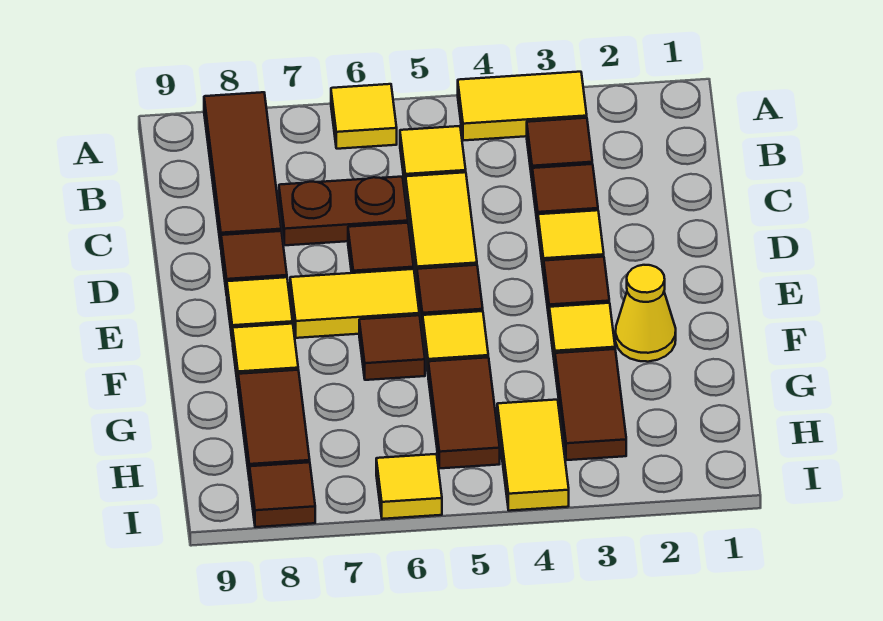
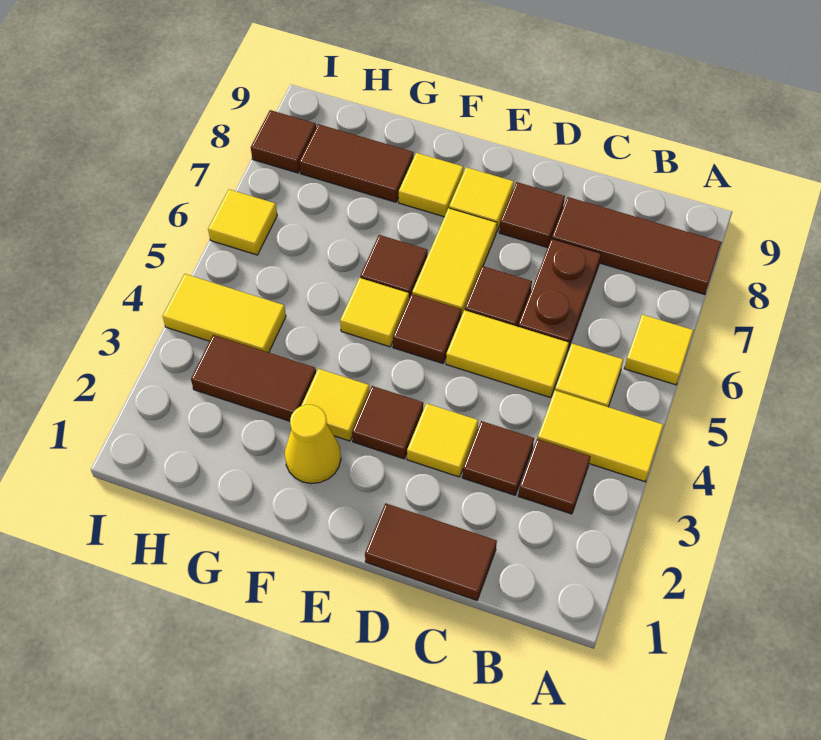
yellow tile A3:A4 level 1 -> yellow tile A4:B4 level 1
brown tile G5:H5 level 1 -> brown tile C1:D1 level 1

